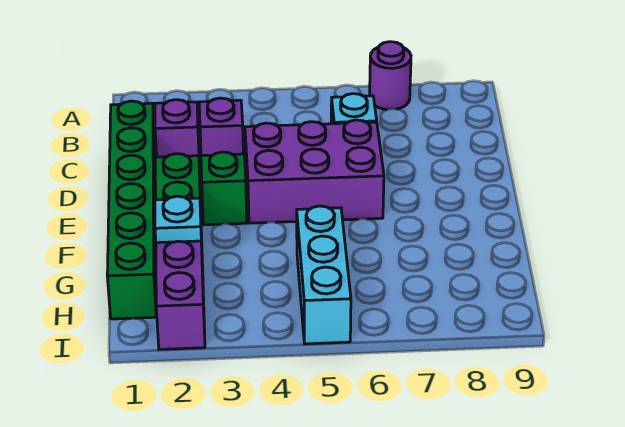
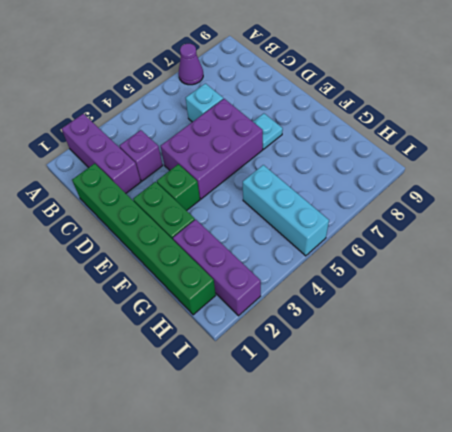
purple round brick A7 level 1 -> purple cone A7 level 1
purple brick C2 level 1 -> purple brick A2:C2 level 1
cyan plate G2 level 2 -> cyan plate E7 level 1

